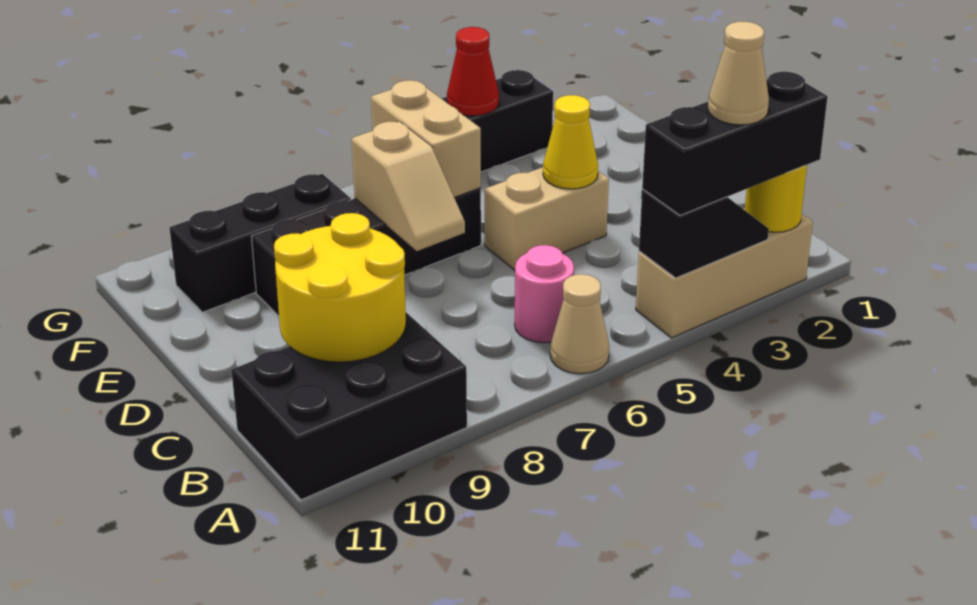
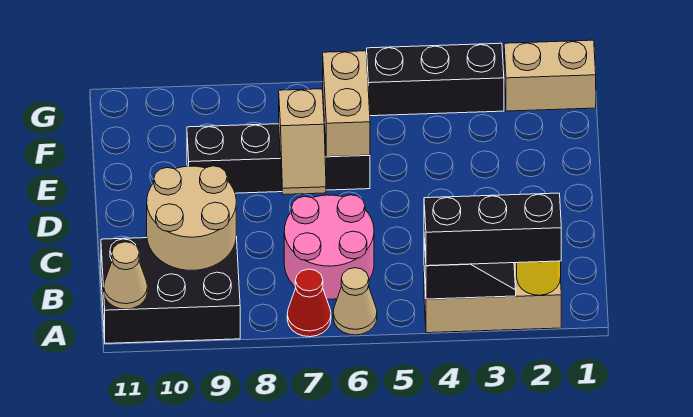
tan cone A3 level 4 -> tan cone A11 level 2
pink round brick B6 level 1 -> pink round brick B6:C7 level 1
yellow round brick B9:C10 level 2 -> tan round brick B9:C10 level 2
tan brick D4:D5 level 1 -> tan brick G1:G2 level 1
yellow cone D4 level 2 -> none
black brick F8:F10 level 1 -> none
red cone G4 level 2 -> red cone A7 level 1

